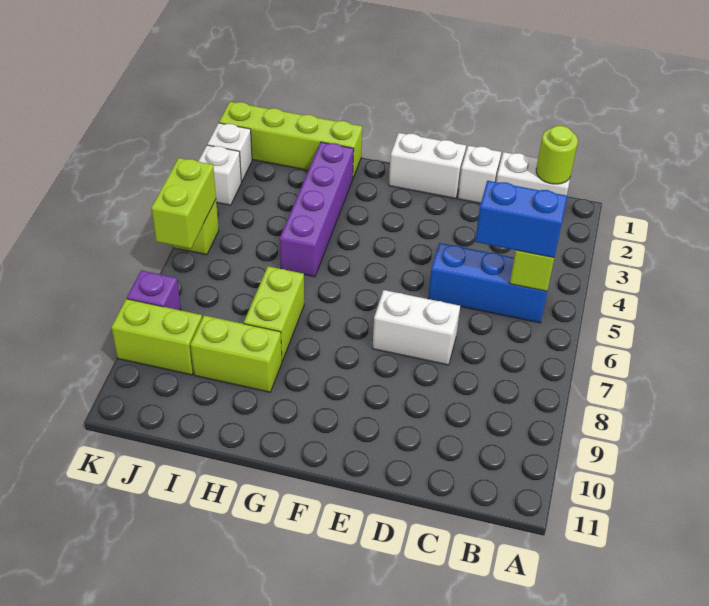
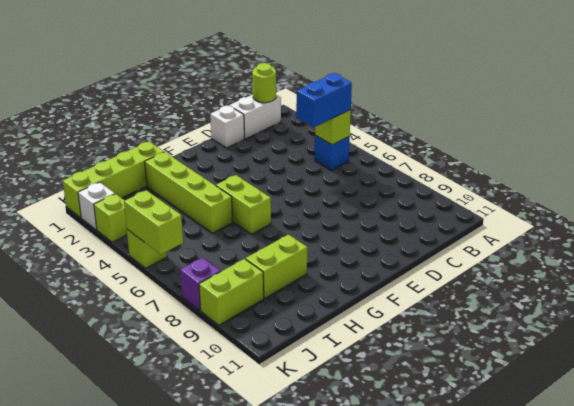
blue brick B5:D5 level 1 -> blue brick B5 level 1
white brick D7:E7 level 1 -> none
white brick E1:F1 level 1 -> none
purple brick H2:H5 level 1 -> lime brick H2:H5 level 1
lime brick H7:H8 level 1 -> lime brick G5:G6 level 1
white brick K3 level 1 -> lime brick K3 level 1

